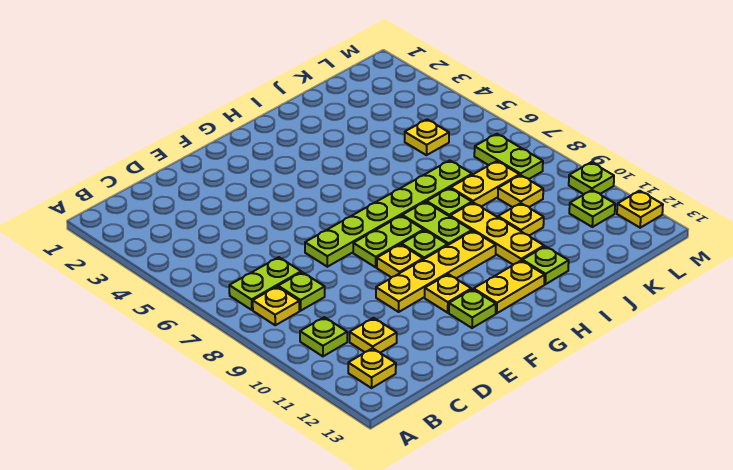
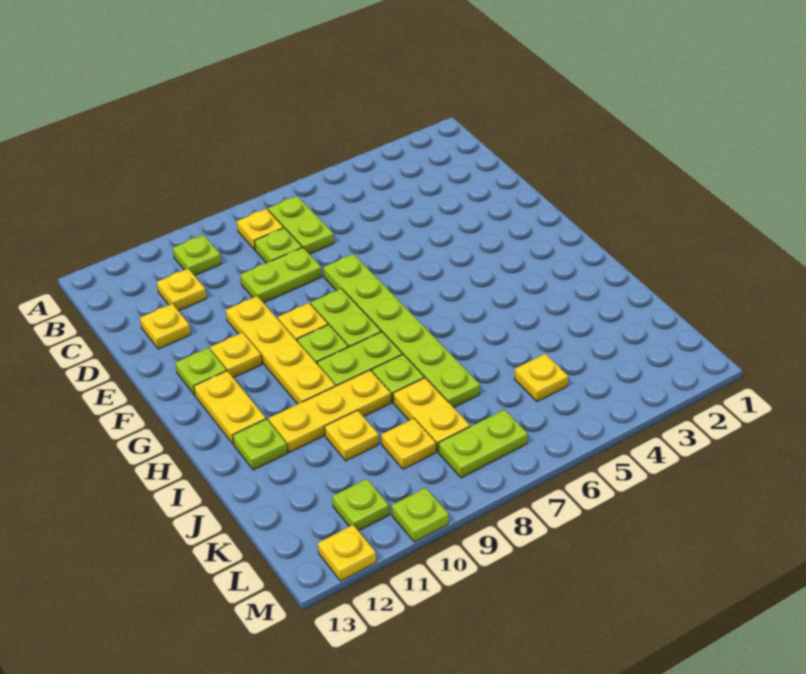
yellow plate B12 level 1 -> yellow plate D12 level 1
none -> lime plate D8:D9 level 1

